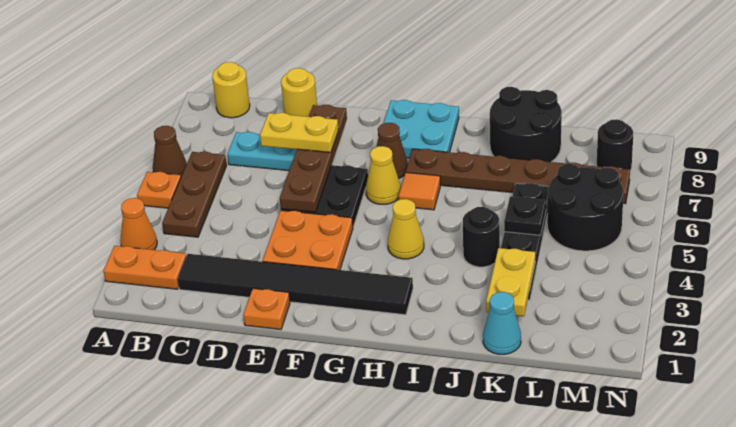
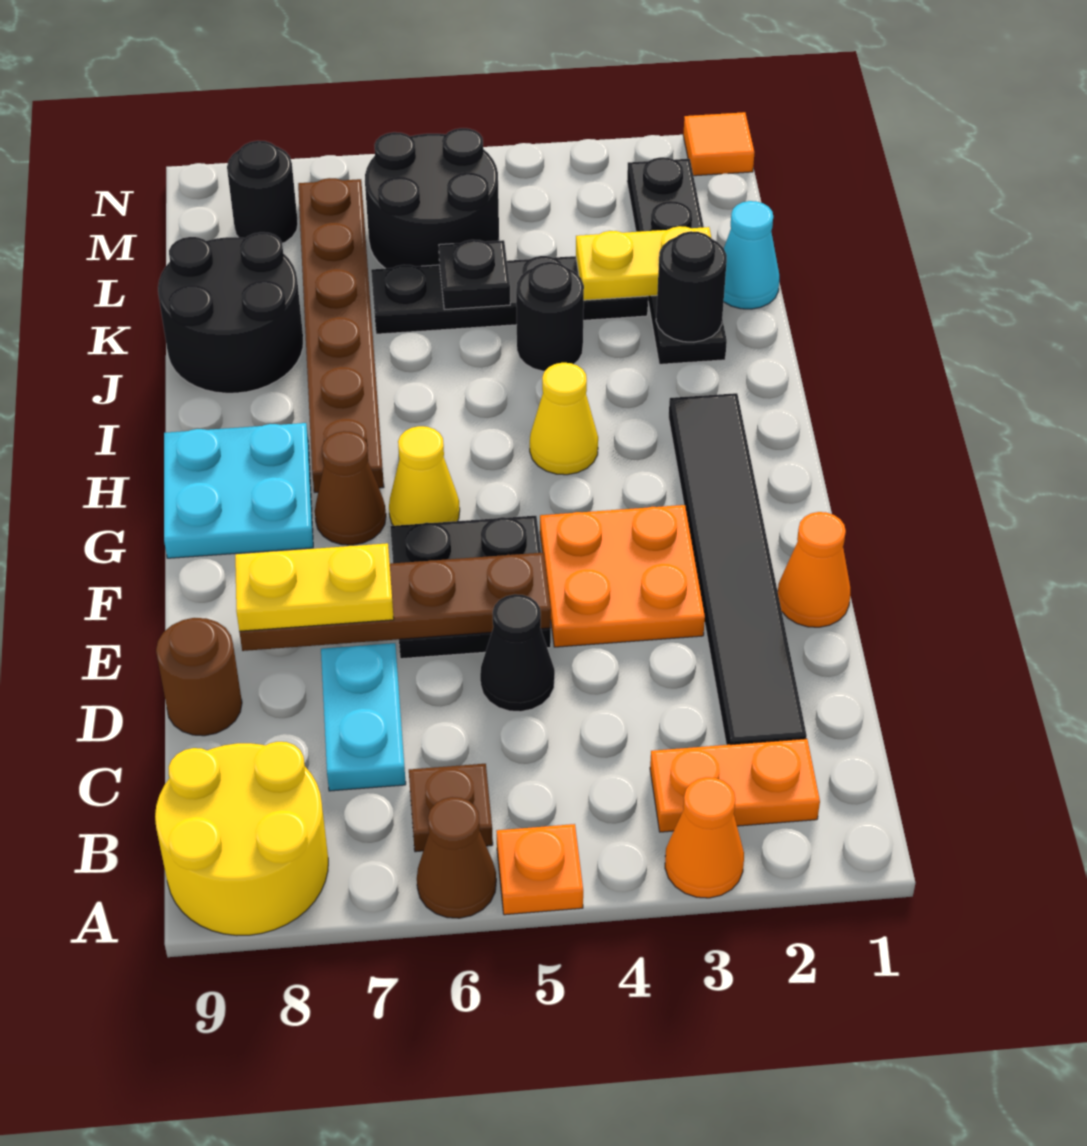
orange plate A2:B2 level 1 -> orange plate B2:B3 level 1
brown plate B4:B6 level 1 -> brown plate B6 level 1
yellow round brick B9 level 1 -> yellow round brick A8:B9 level 1
none -> black cone D5 level 1
yellow plate D7:E7 level 3 -> yellow plate E7:E8 level 3
yellow round brick D9 level 1 -> brown round brick D9 level 1
orange plate E1 level 1 -> orange cone E1 level 1
orange tile H6 level 1 -> orange tile N1 level 1
none -> black plate J2:M2 level 1
none -> black round brick J2 level 2

